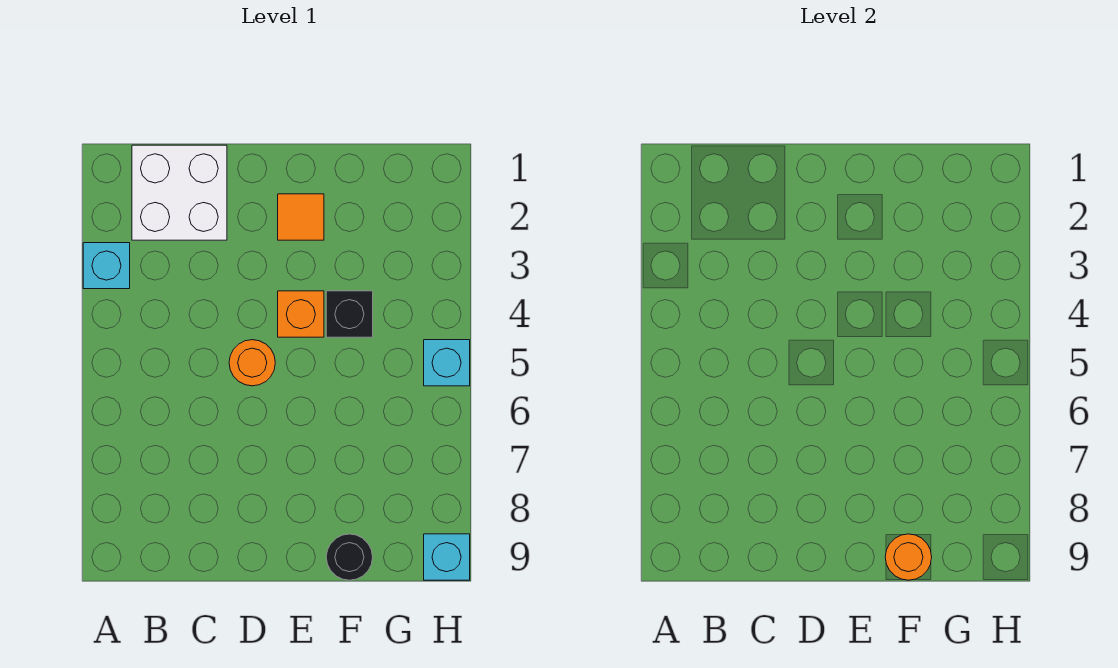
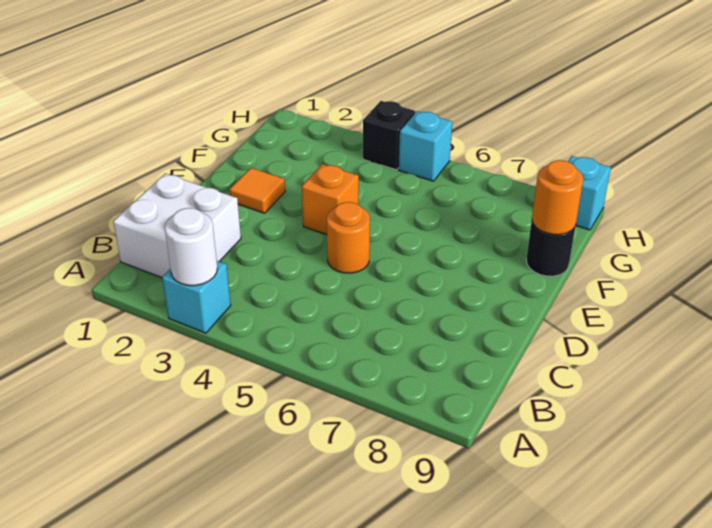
none -> white round brick A3 level 2
black brick F4 level 1 -> black brick H4 level 1

